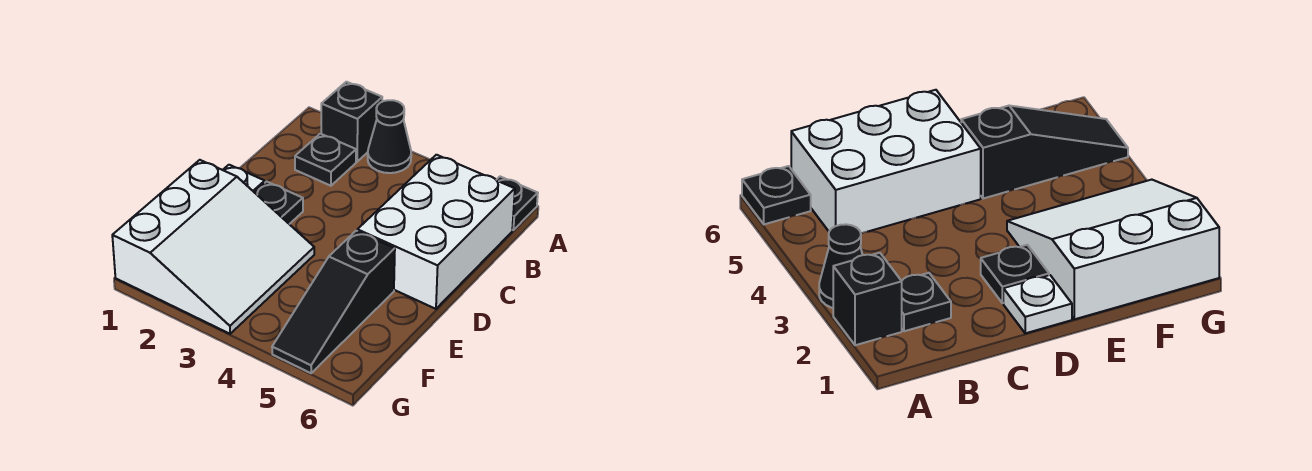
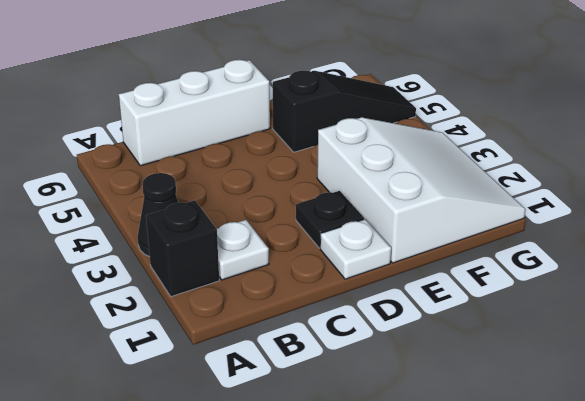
black plate A6 level 1 -> none
black plate B2 level 1 -> white plate B2 level 1
white brick B5:D6 level 1 -> white brick B6:D6 level 1
white slope E1:G3 level 1 top 1 -> white slope E1:G3 level 1 top E

